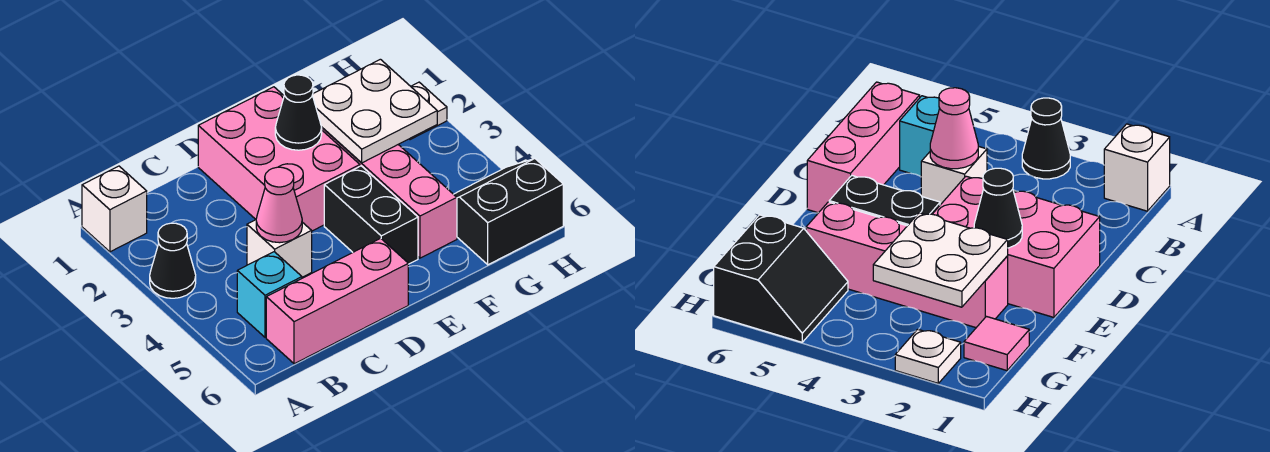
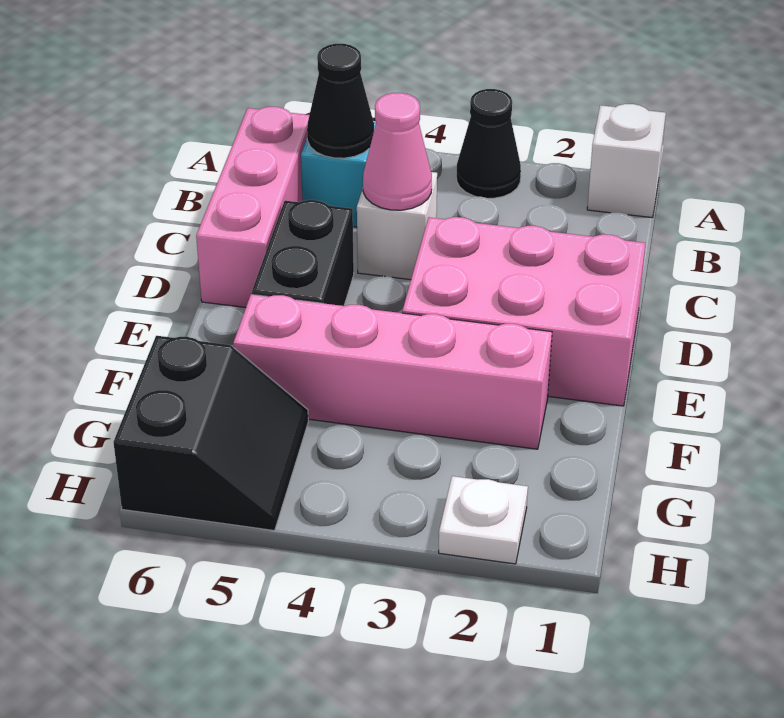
black cone E2 level 2 -> black cone B5 level 2
black brick E4:E5 level 1 -> black brick D5:E5 level 1
white plate F2:G3 level 2 -> none
pink tile G1 level 1 -> none

